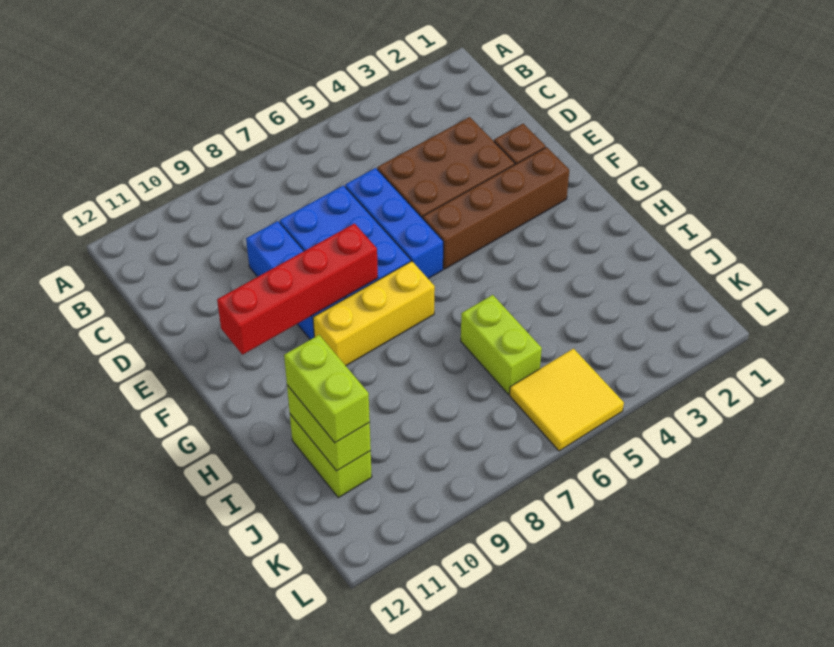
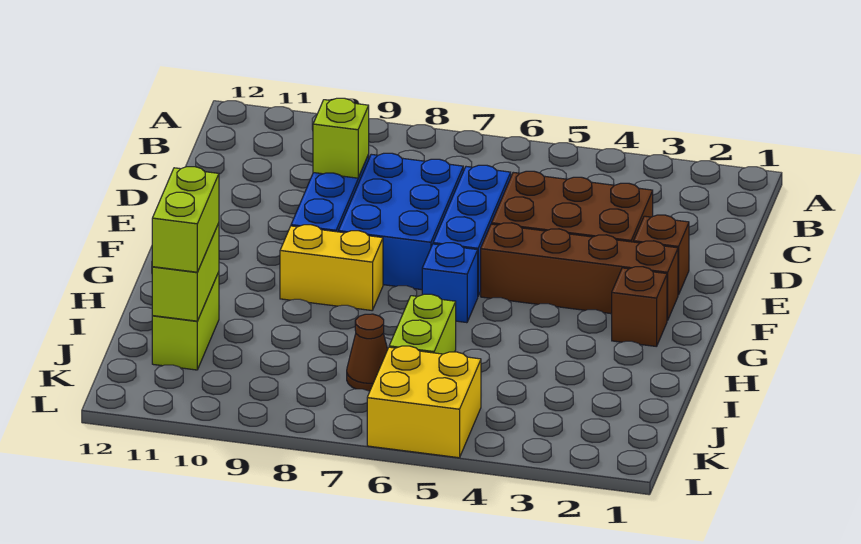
none -> lime brick D9 level 2
red brick F8:F11 level 2 -> none
none -> brown brick G2 level 1
none -> blue brick G6 level 1
yellow brick G7:G9 level 1 -> yellow brick G8:G9 level 1
none -> brown cone J7 level 1
yellow tile K5:L6 level 1 -> yellow brick K5:L6 level 1

